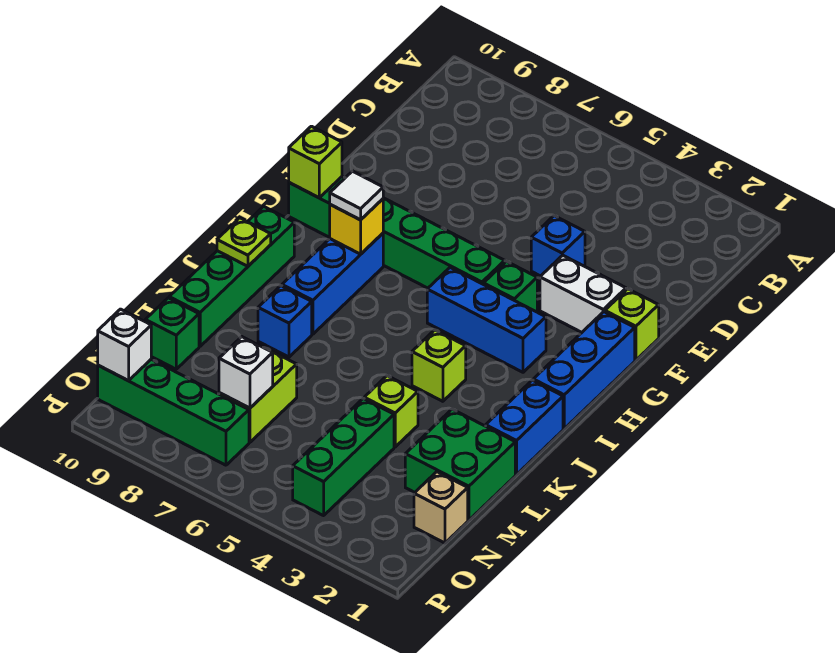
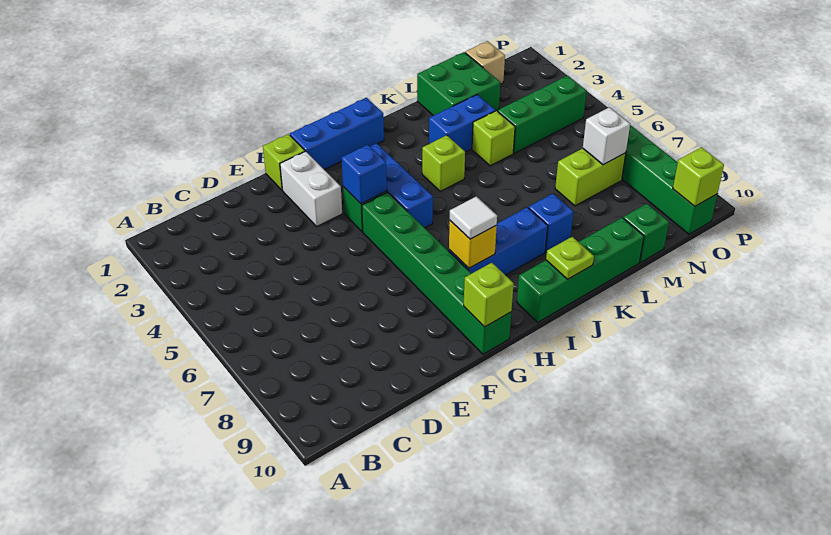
blue brick E4 level 1 -> blue brick G4 level 2
blue brick J1:K1 level 1 -> blue brick K3:L3 level 1
white brick O10 level 2 -> lime brick O10 level 2

